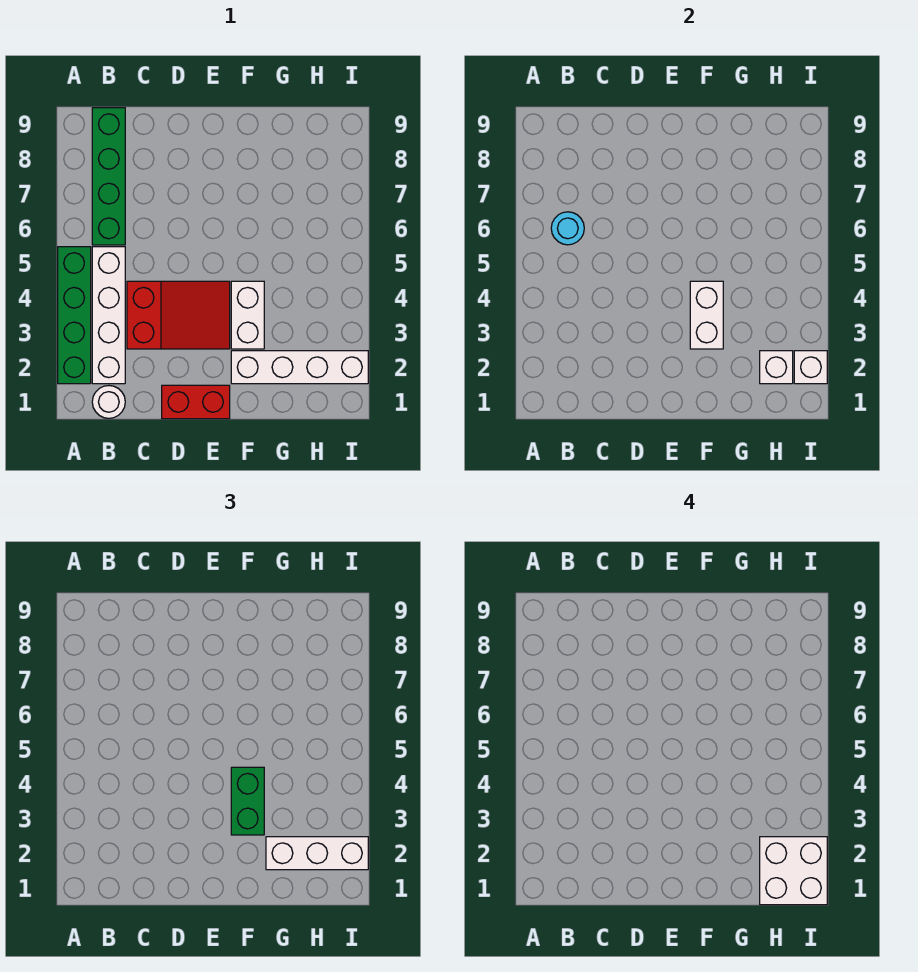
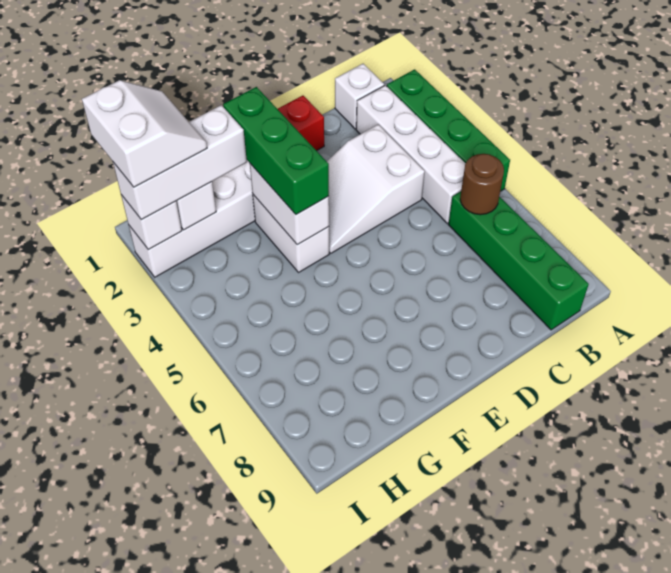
white round brick B1 level 1 -> white brick B1 level 1
cyan round brick B6 level 2 -> brown round brick B6 level 2
red slope C3:E4 level 1 top C -> white slope C3:E4 level 1 top C
green brick F3:F4 level 3 -> green brick F2:F4 level 3
white brick H1:I2 level 4 -> white slope H1:I2 level 4 top I

